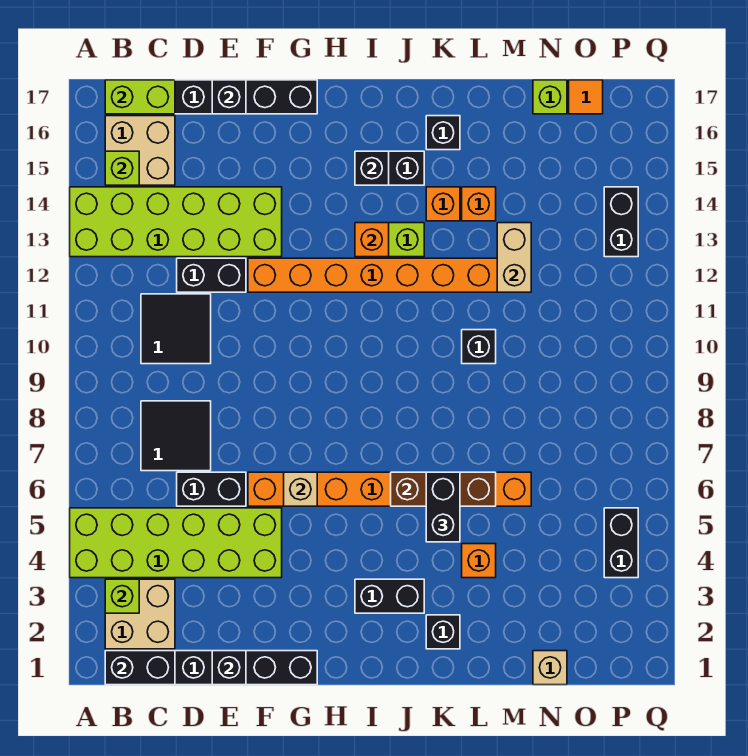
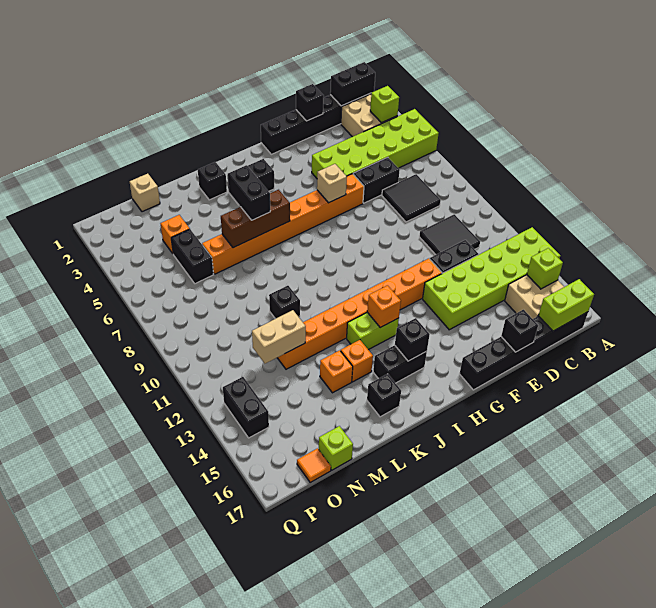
orange brick L4 level 1 -> orange brick N4 level 1
tan brick M12:M13 level 2 -> tan brick M12:N12 level 2
black brick P4:P5 level 1 -> black brick N5:N6 level 1

